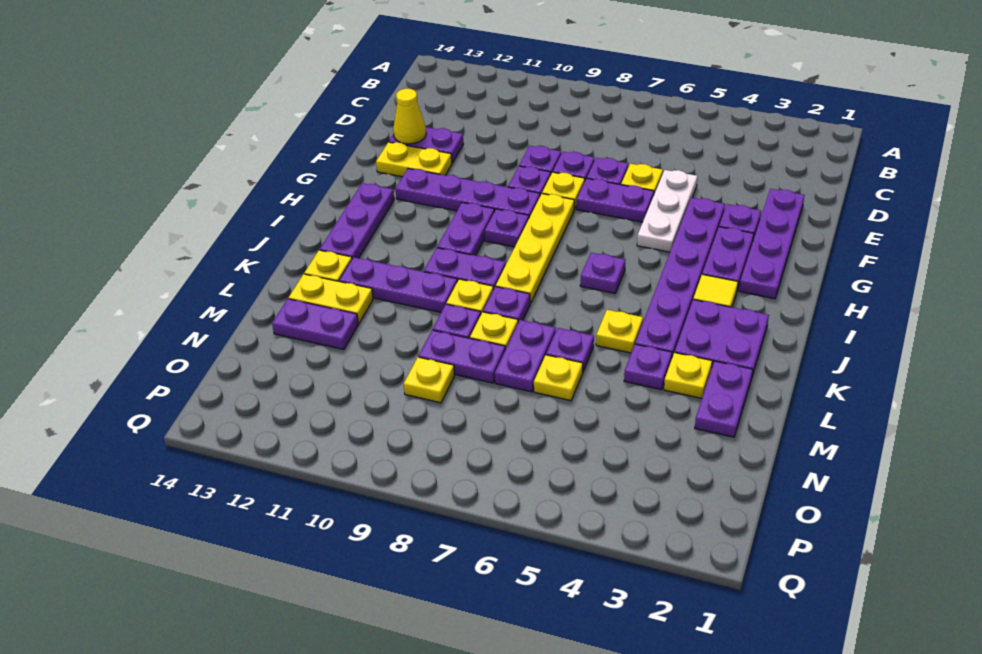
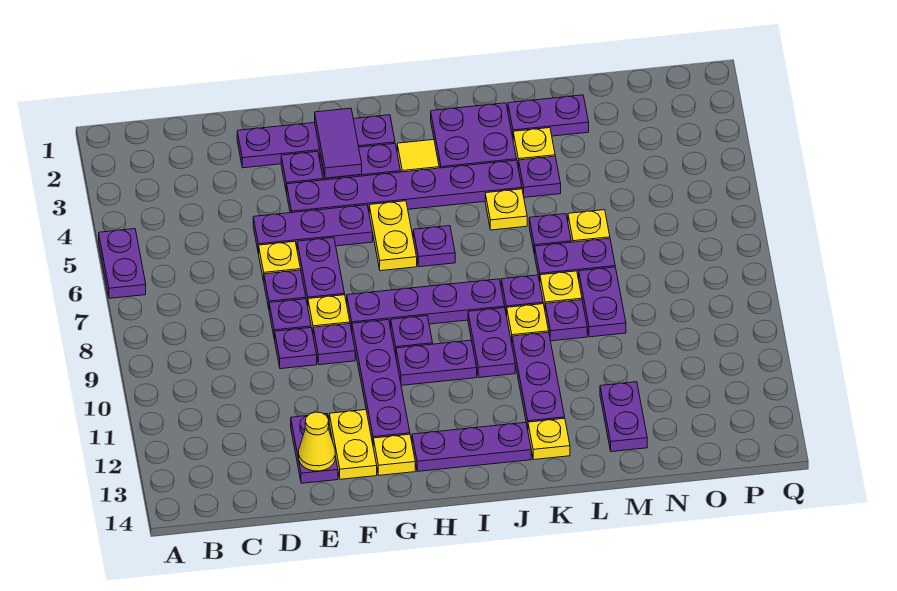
none -> purple plate A5:A6 level 1
white plate E5:G5 level 1 -> purple plate E5:G5 level 1
none -> purple tile G2:G3 level 2
yellow plate G8:J8 level 1 -> purple plate G8:J8 level 1
yellow plate L12:L13 level 1 -> yellow plate H5:H6 level 1
yellow plate N9 level 1 -> yellow plate G13 level 1

